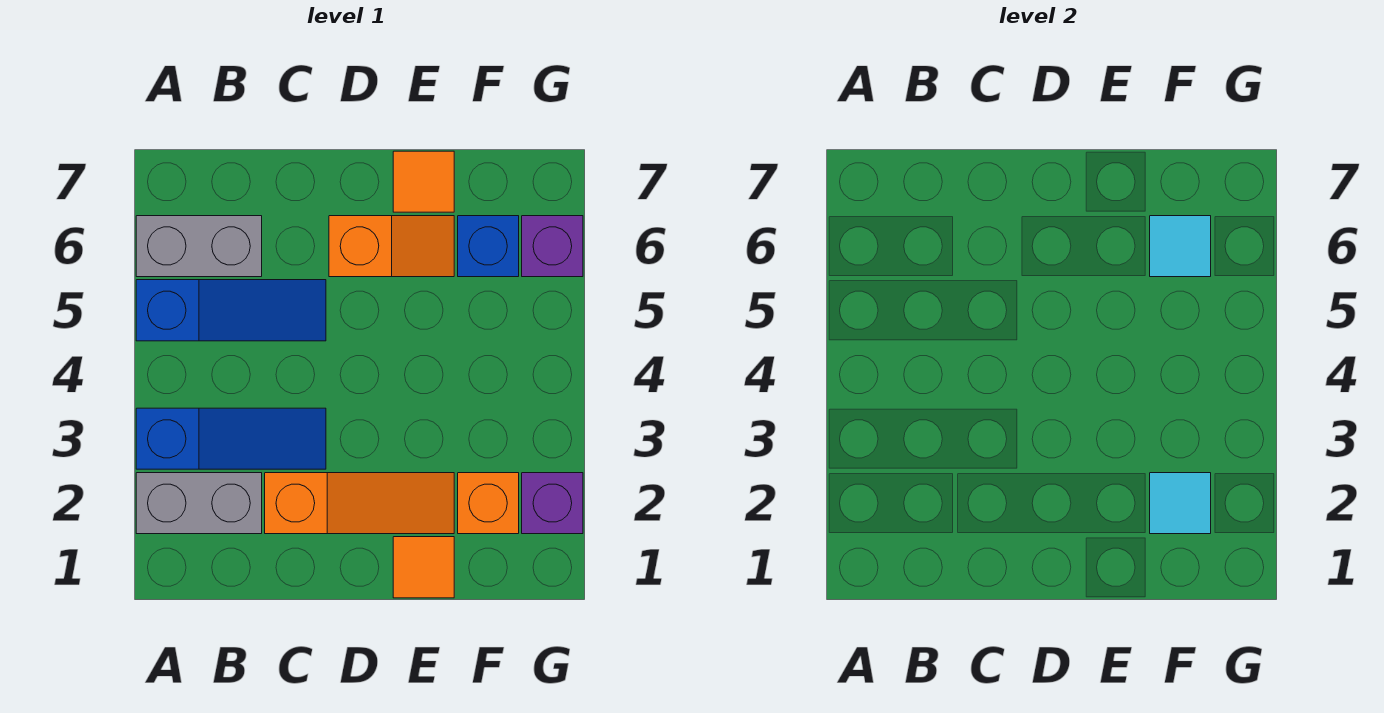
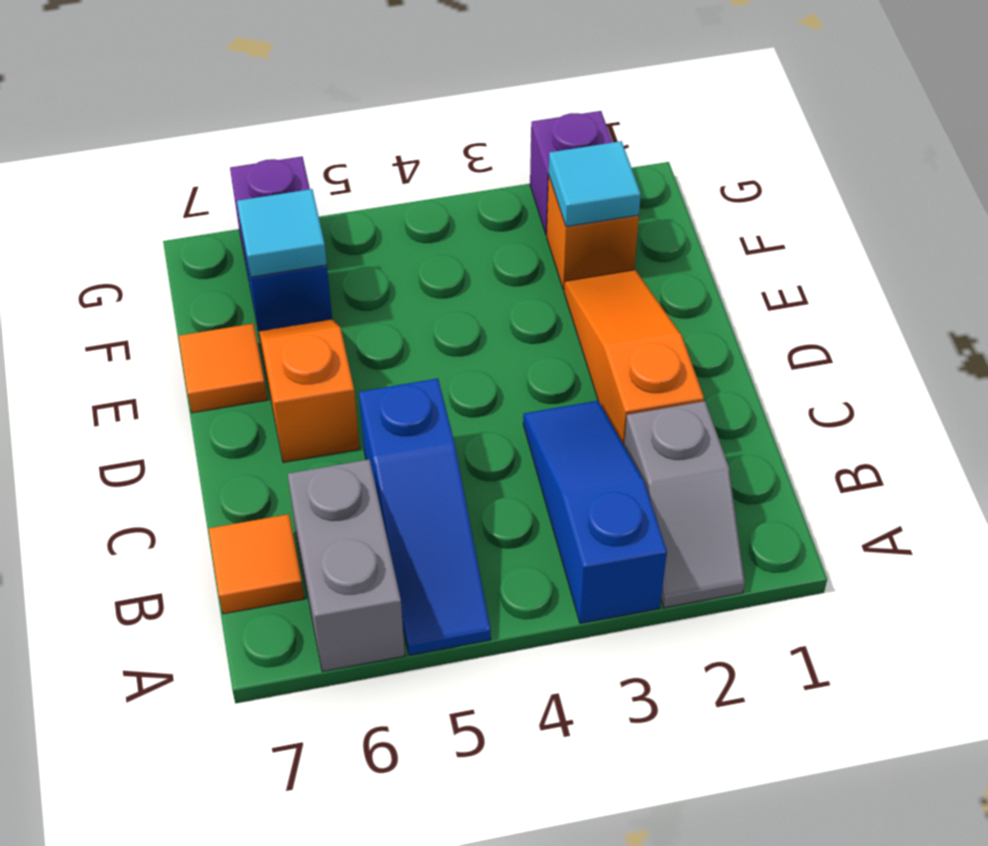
grey brick A2:B2 level 1 -> grey slope A2:B2 level 1 top B
blue slope A5:C5 level 1 top A -> blue slope A5:C5 level 1 top C
orange tile E1 level 1 -> orange tile B7 level 1

